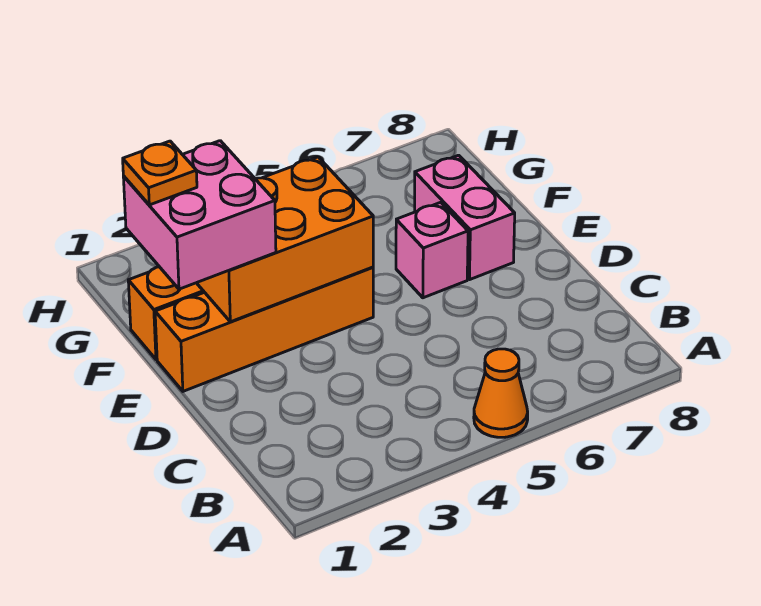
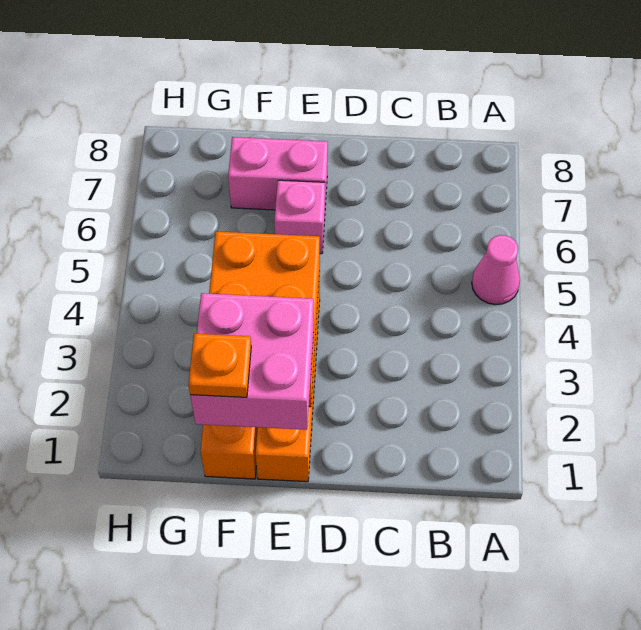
orange cone A5 level 1 -> pink cone A5 level 1

